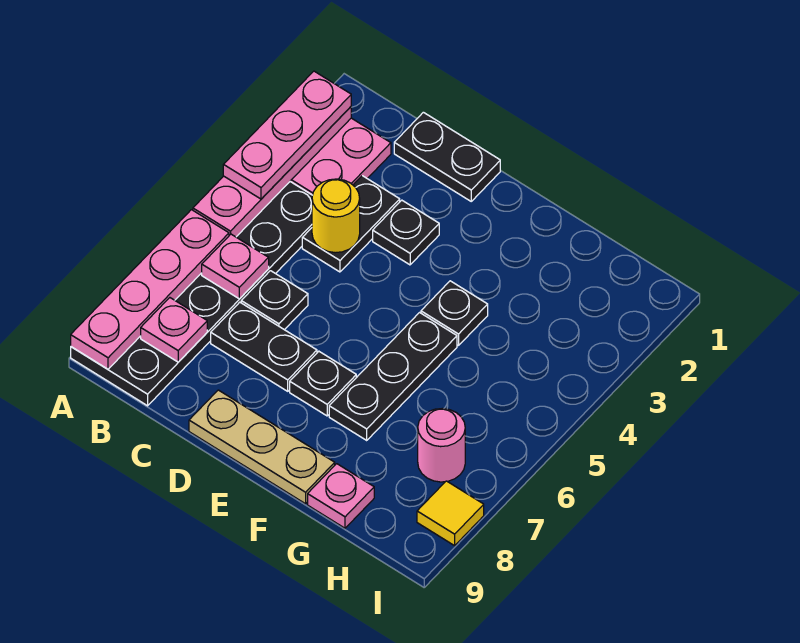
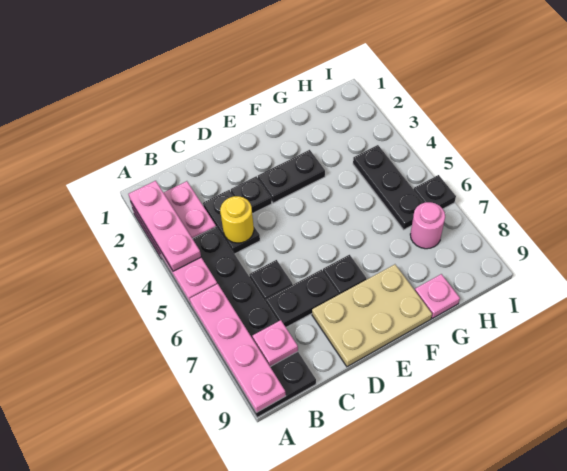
pink plate B6 level 2 -> none
black plate C1:D1 level 1 -> black plate E3:F3 level 1
tan plate D9:F9 level 1 -> tan plate D8:F9 level 1
black plate F4 level 1 -> black plate I6 level 1
black plate F5:F7 level 1 -> black plate H4:H6 level 1
yellow tile I8 level 1 -> none

